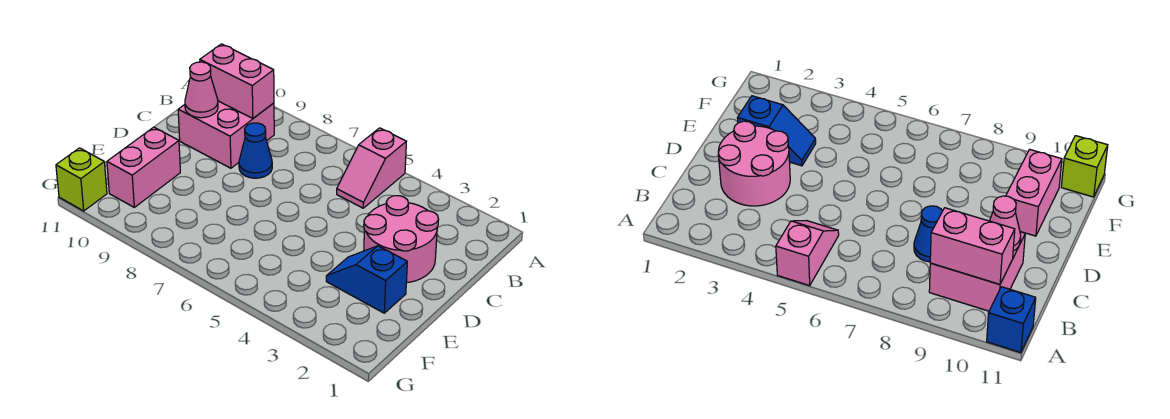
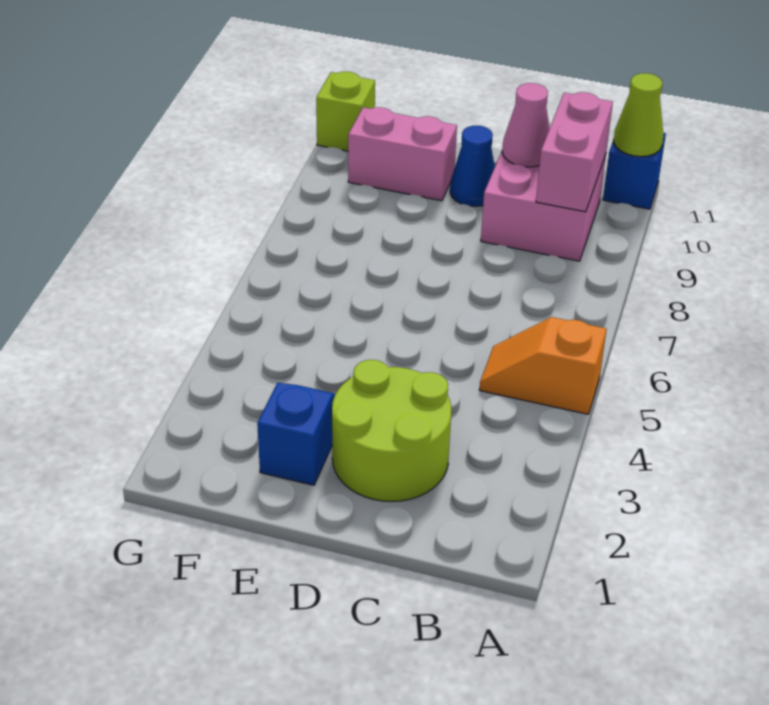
pink slope A5:B5 level 1 top A -> orange slope A5:B5 level 1 top A
none -> lime cone A11 level 2
pink round brick C2:D3 level 1 -> lime round brick C2:D3 level 1
blue cone C8 level 1 -> blue cone D10 level 1

